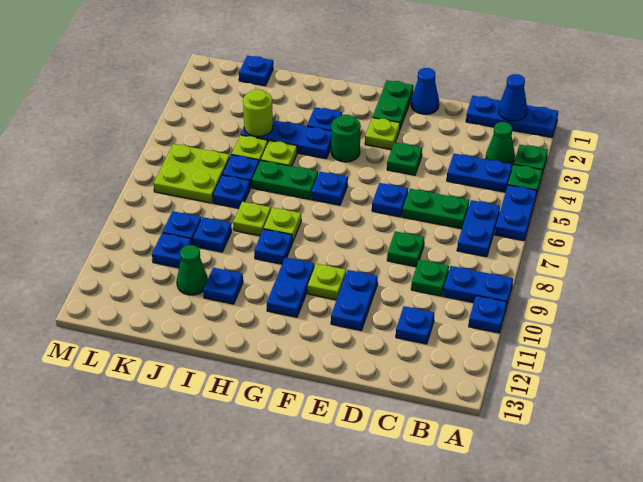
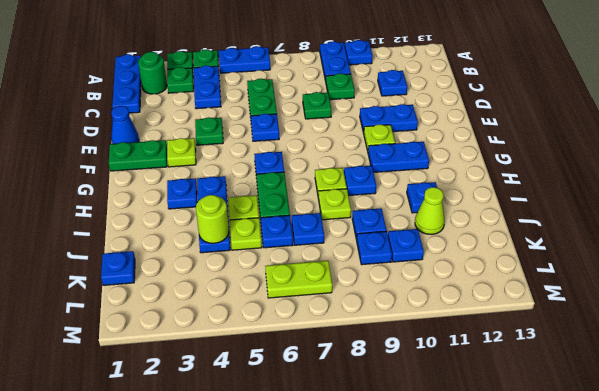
blue cone B1 level 2 -> none
green cone B3 level 1 -> green plate B3 level 1
blue plate B6:B7 level 1 -> none
green round brick G4 level 1 -> green round brick B2 level 1
green cone J11 level 1 -> lime cone J11 level 1
lime plate K6:L7 level 1 -> lime plate L6:L7 level 1

